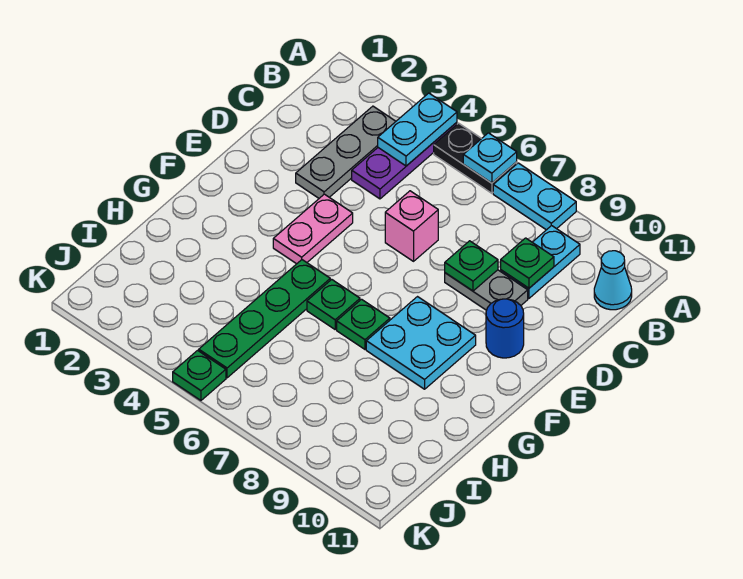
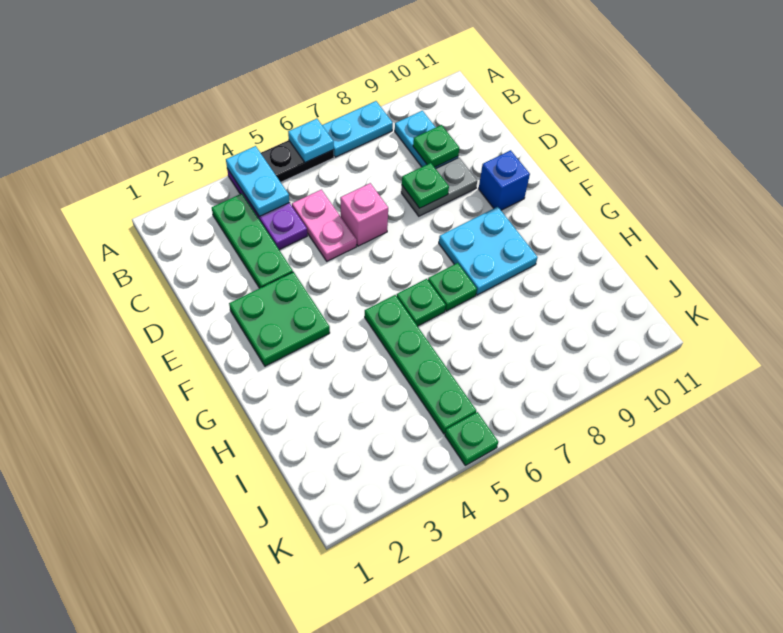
grey plate B3:D3 level 1 -> green plate B3:D3 level 1
cyan cone B11 level 1 -> none
none -> green plate E2:F3 level 1
pink plate E4:F4 level 1 -> pink plate C5:D5 level 1
blue round brick E10 level 1 -> blue brick E10 level 1

